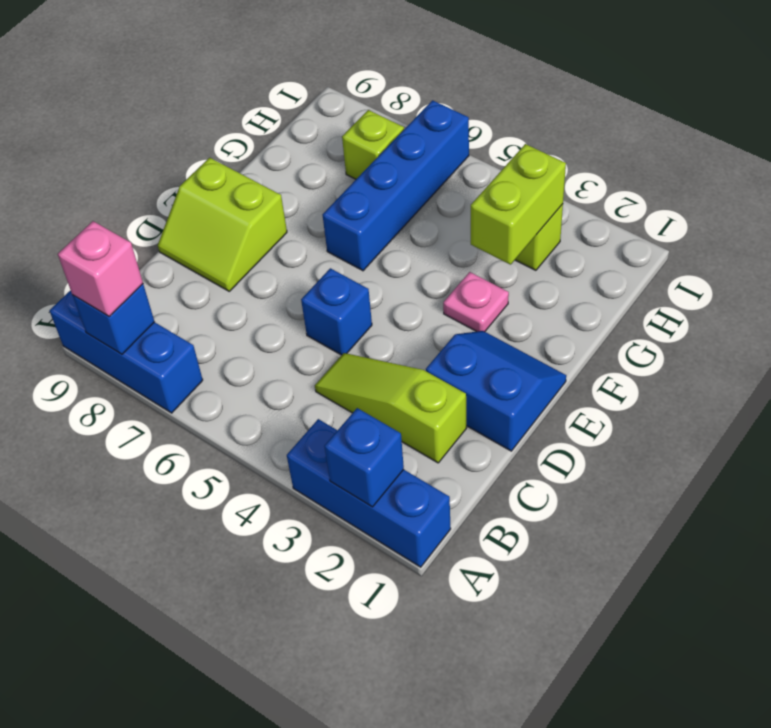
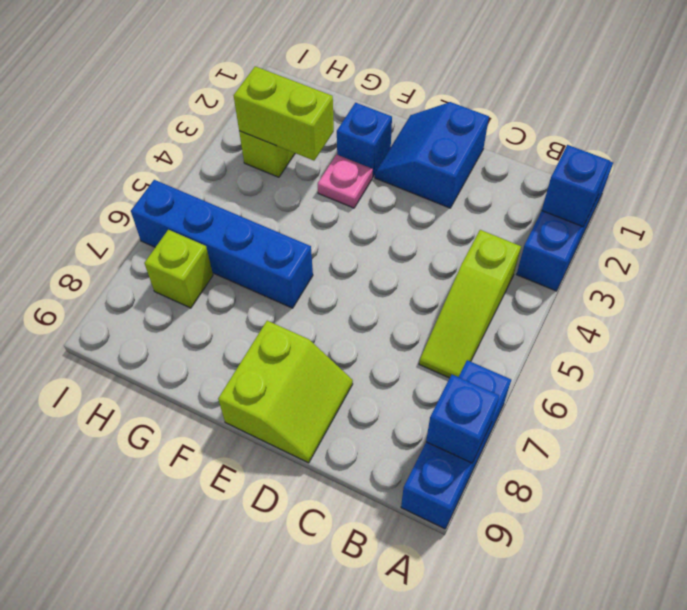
pink brick A8 level 3 -> none
lime slope C2:C4 level 1 top 2 -> lime slope B4:B6 level 1 top 4
blue brick D5 level 1 -> blue brick F2 level 1

